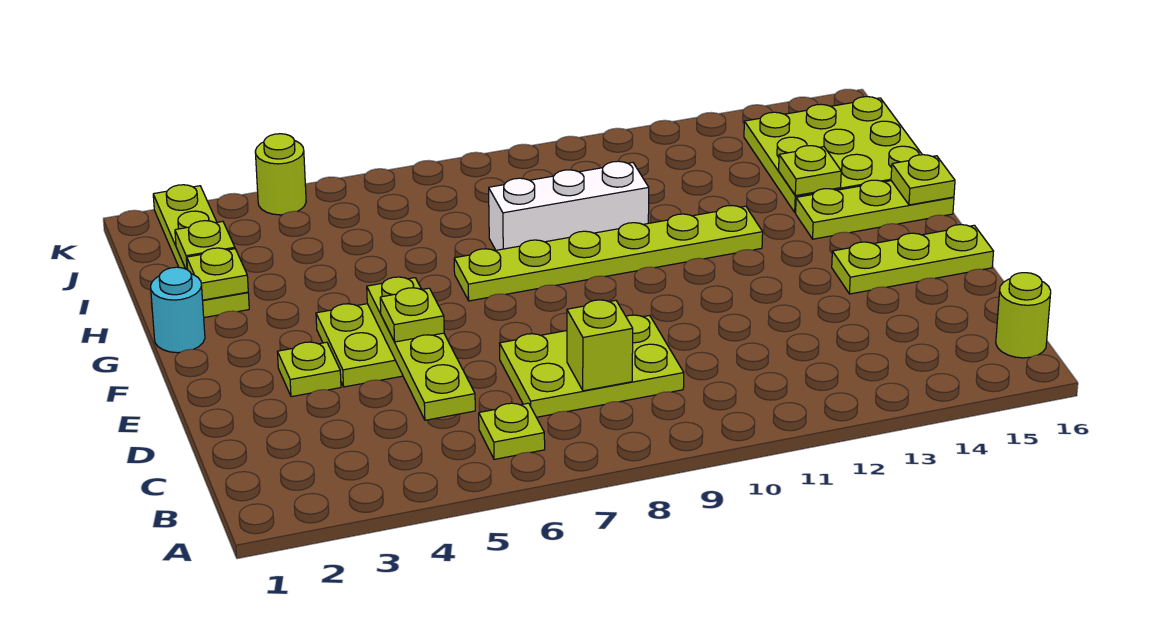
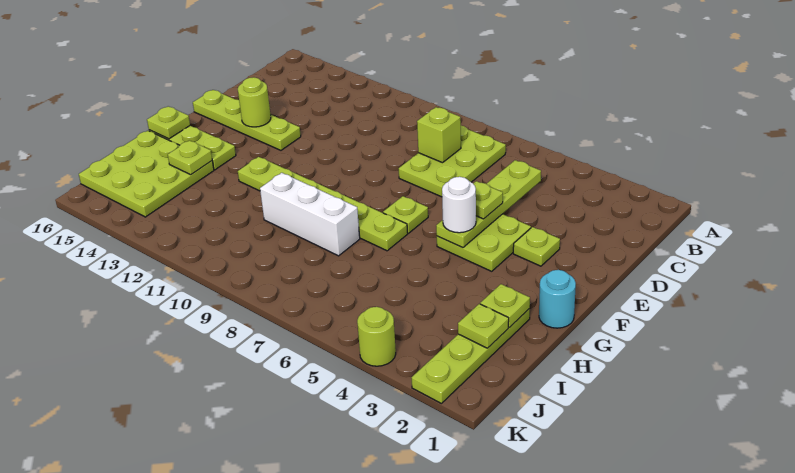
lime plate B6 level 1 -> lime plate F7 level 1
lime round brick B16 level 1 -> lime round brick E14 level 2
lime plate C7:D9 level 1 -> lime plate B7:D8 level 1
lime plate E14:E16 level 1 -> lime plate E13:E16 level 1
none -> white round brick F5 level 3

